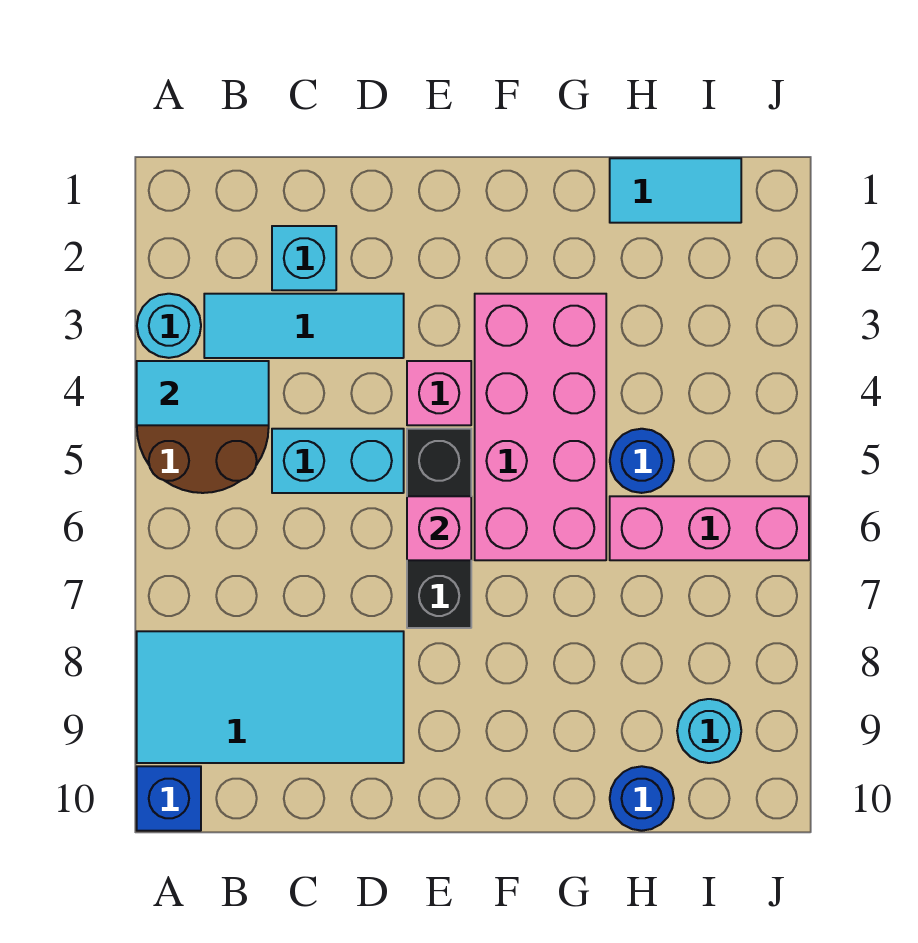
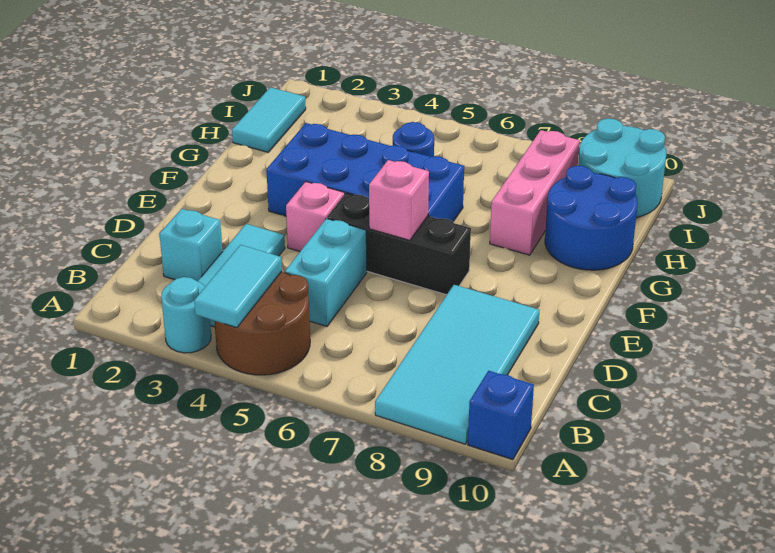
pink brick F3:G6 level 1 -> blue brick F3:G6 level 1
pink brick H6:J6 level 1 -> pink brick G8:I8 level 1
blue round brick H10 level 1 -> blue round brick G9:H10 level 1
cyan round brick I9 level 1 -> cyan round brick I9:J10 level 1

